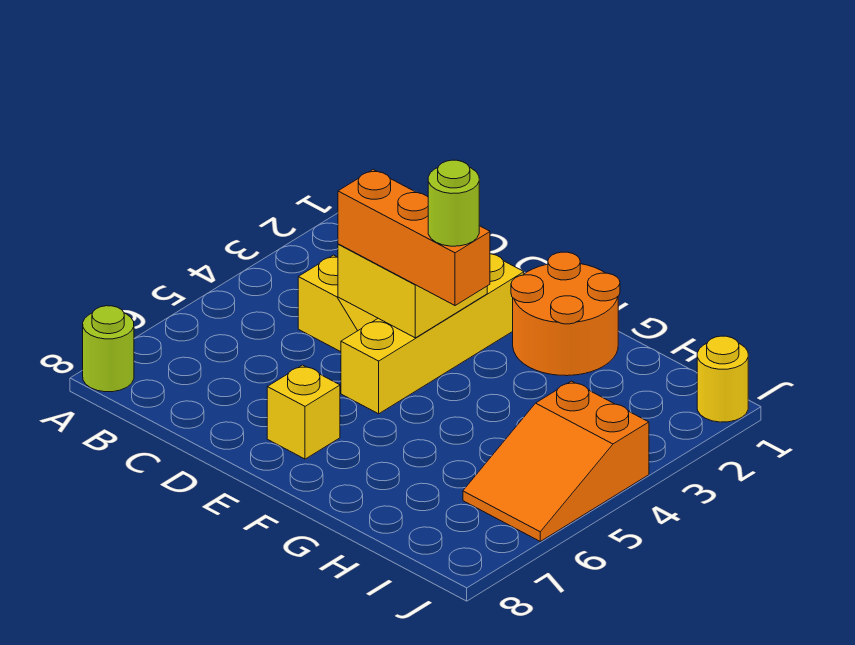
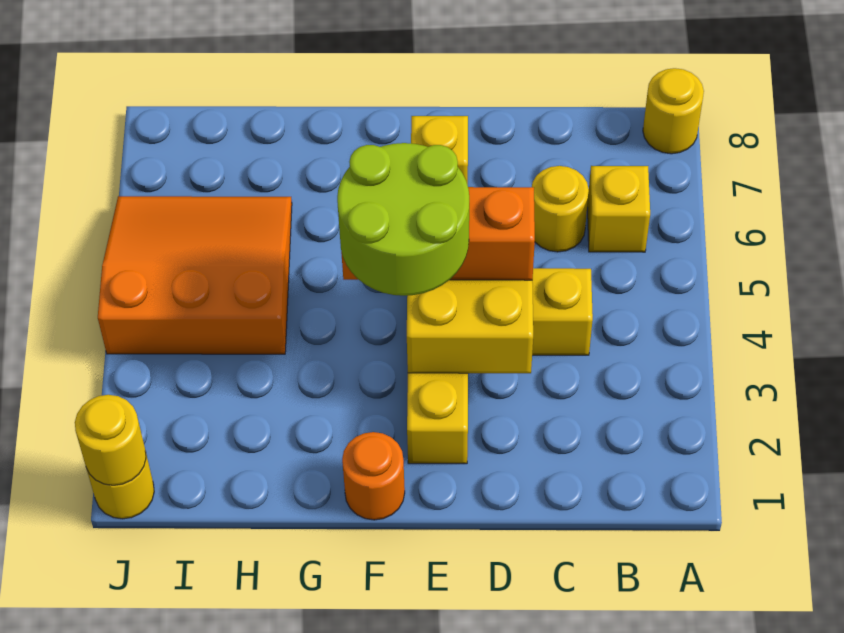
lime round brick A8 level 1 -> yellow round brick A8 level 1
none -> yellow brick B6 level 1
none -> yellow round brick C6 level 1
orange round brick F1:G2 level 1 -> orange round brick F1 level 1
lime round brick F4 level 4 -> lime round brick E3:F4 level 4
orange slope I4:J6 level 1 top 4 -> orange slope H4:J6 level 1 top 4
none -> yellow round brick J1 level 2

